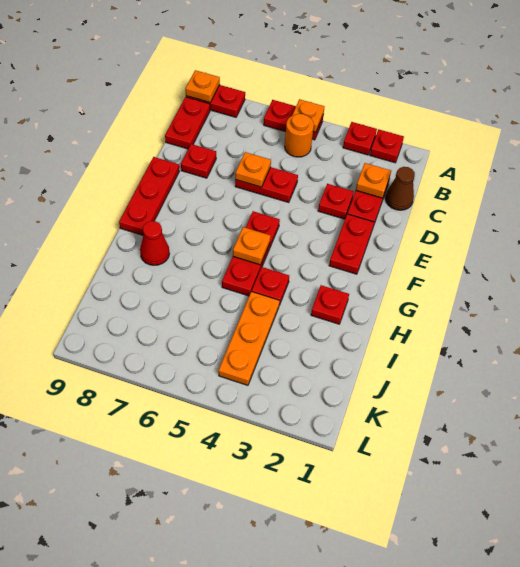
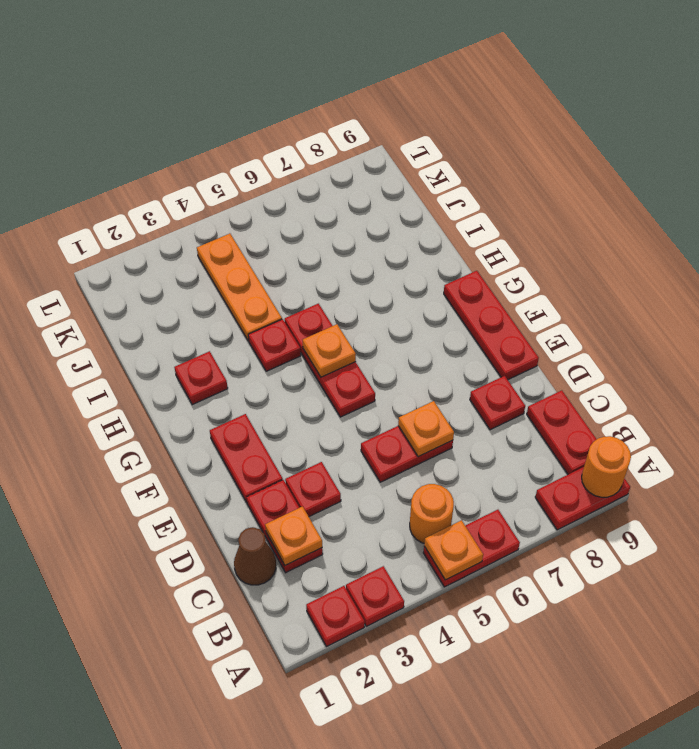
orange plate A9 level 2 -> orange round brick A9 level 2
red cone H8 level 1 -> none

